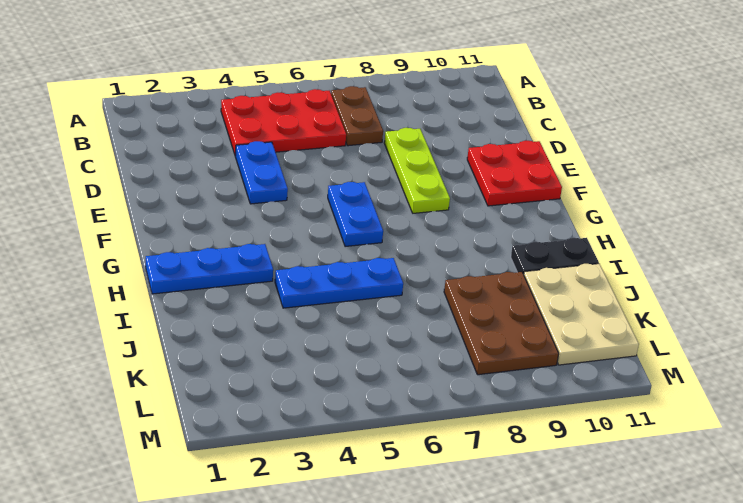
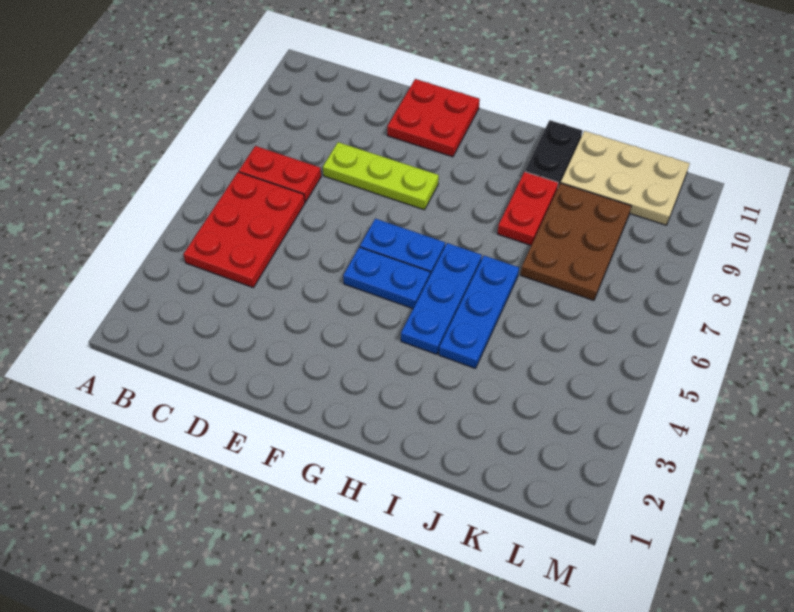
brown plate B7:C7 level 1 -> red plate B7:C7 level 1
blue plate D4:E4 level 1 -> blue plate F5:G5 level 1
blue plate H1:H3 level 1 -> blue plate H4:H6 level 1
none -> red plate I8:I9 level 1
brown plate J8:L9 level 1 -> brown plate J7:K9 level 1

